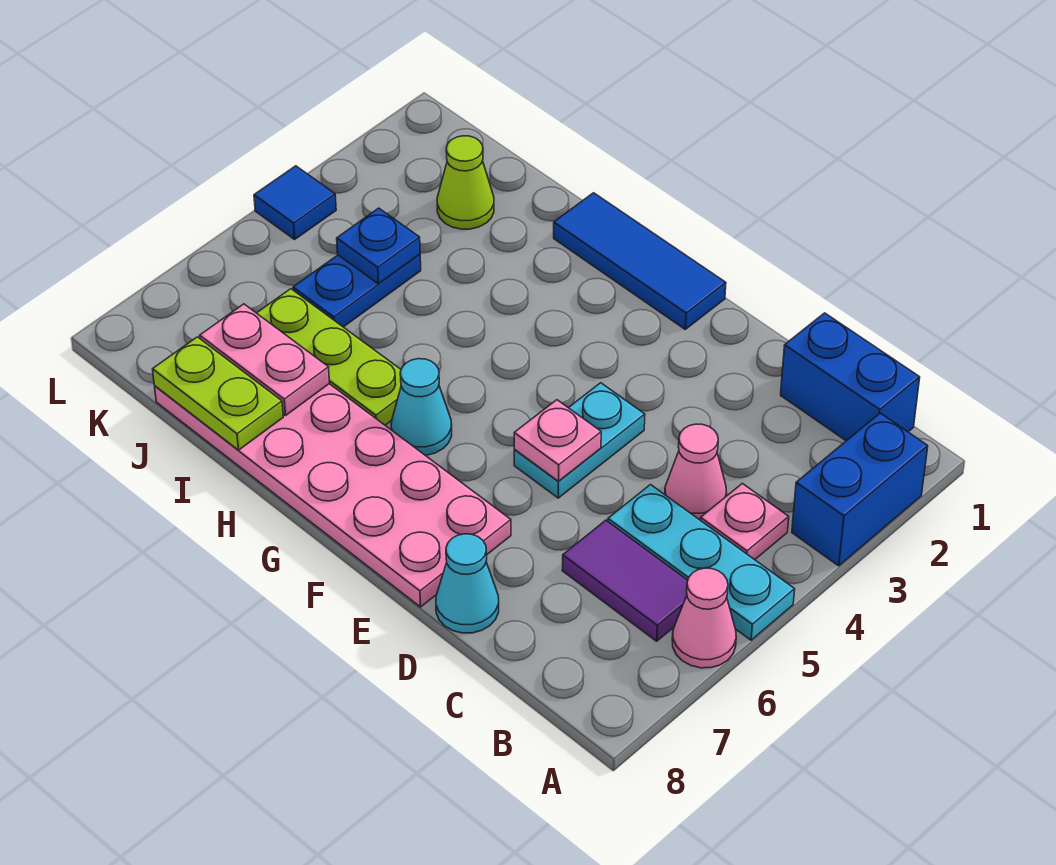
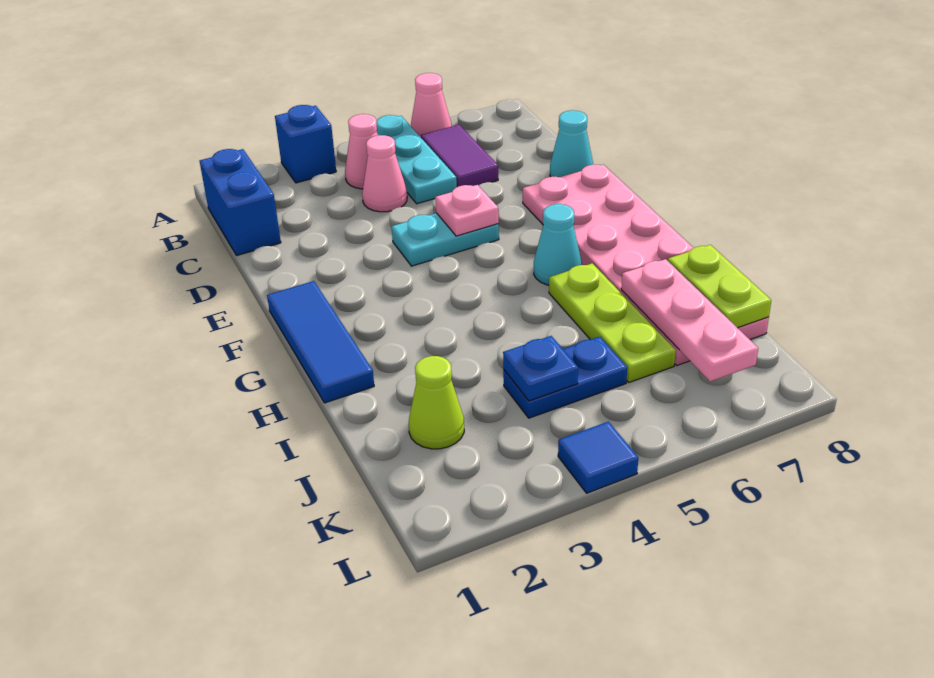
blue brick A2:A3 level 1 -> blue brick A3 level 1
pink plate B4 level 1 -> pink cone B4 level 1
pink plate I7:J7 level 2 -> pink plate I7:K7 level 2

